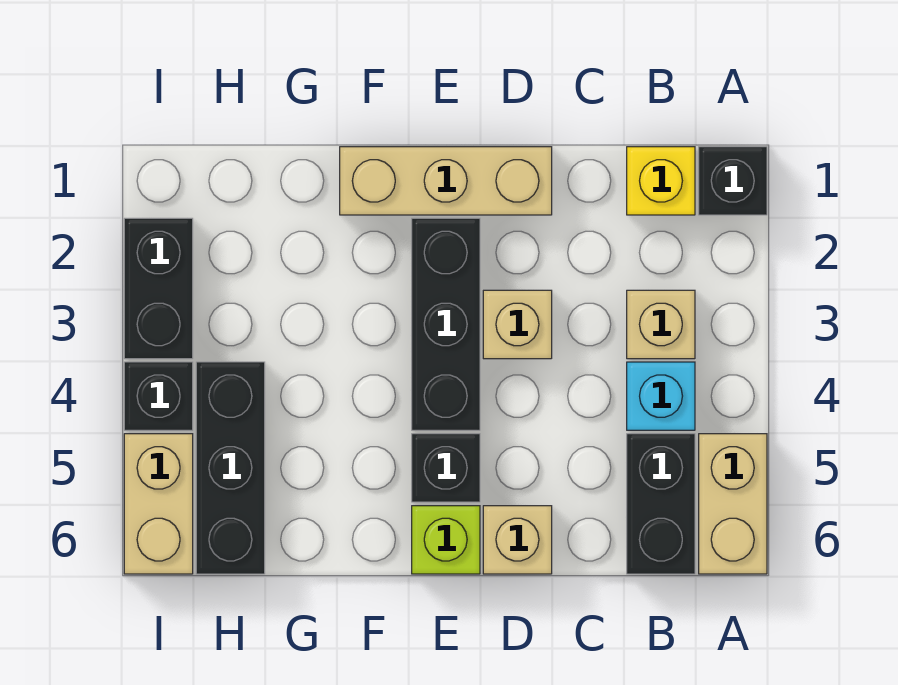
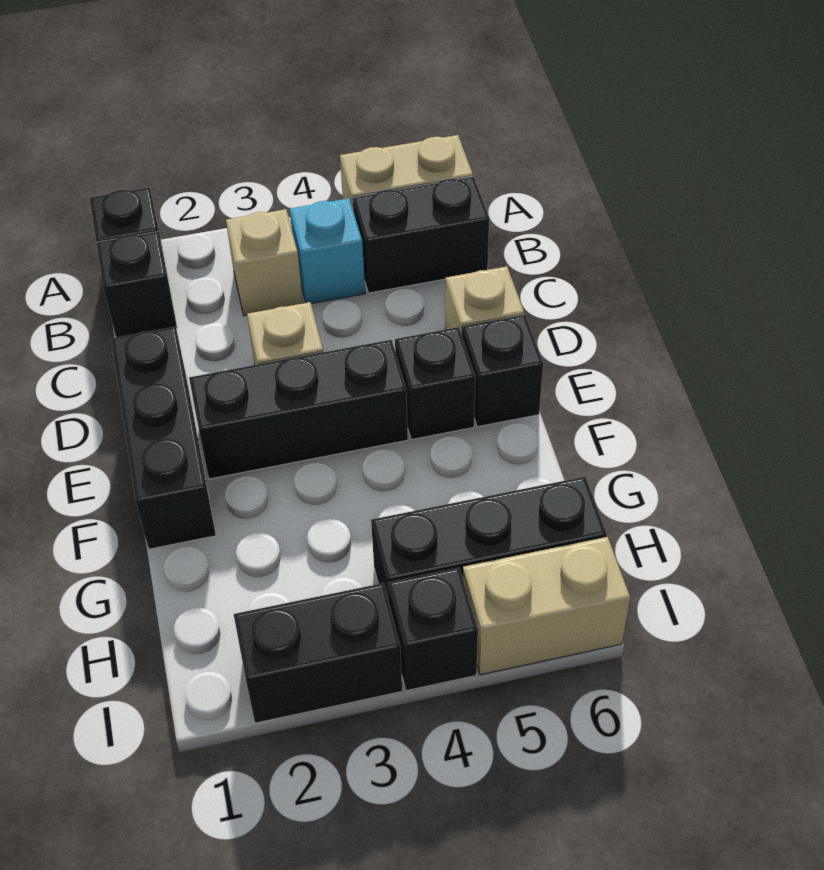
yellow brick B1 level 1 -> black brick B1 level 1
tan brick D1:F1 level 1 -> black brick D1:F1 level 1
lime brick E6 level 1 -> black brick E6 level 1

